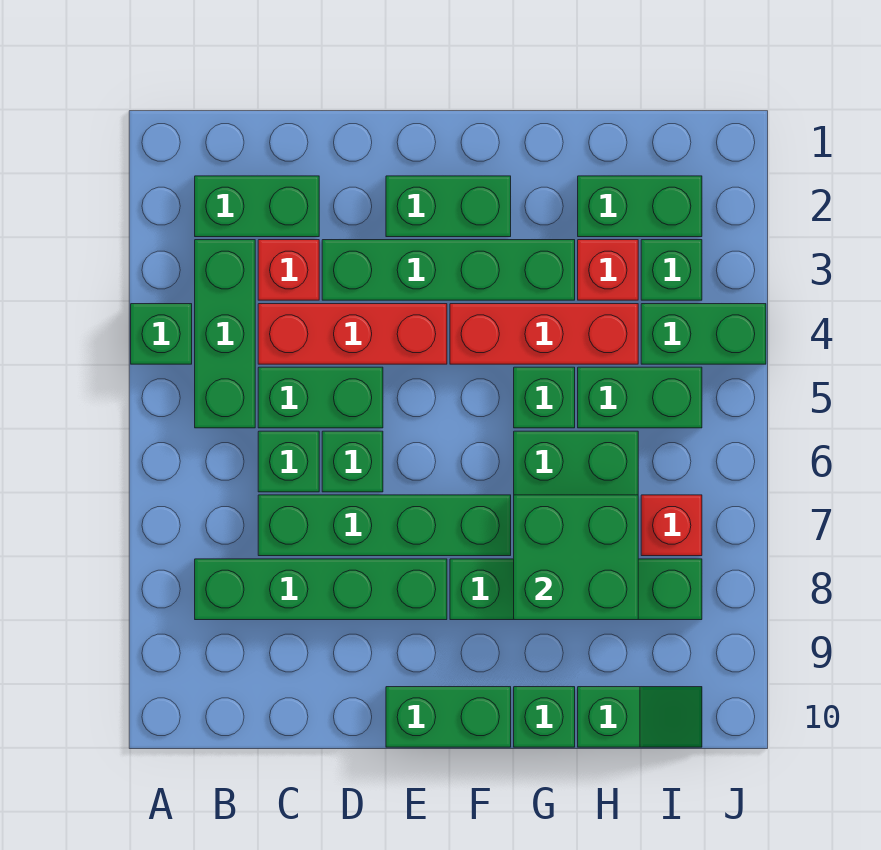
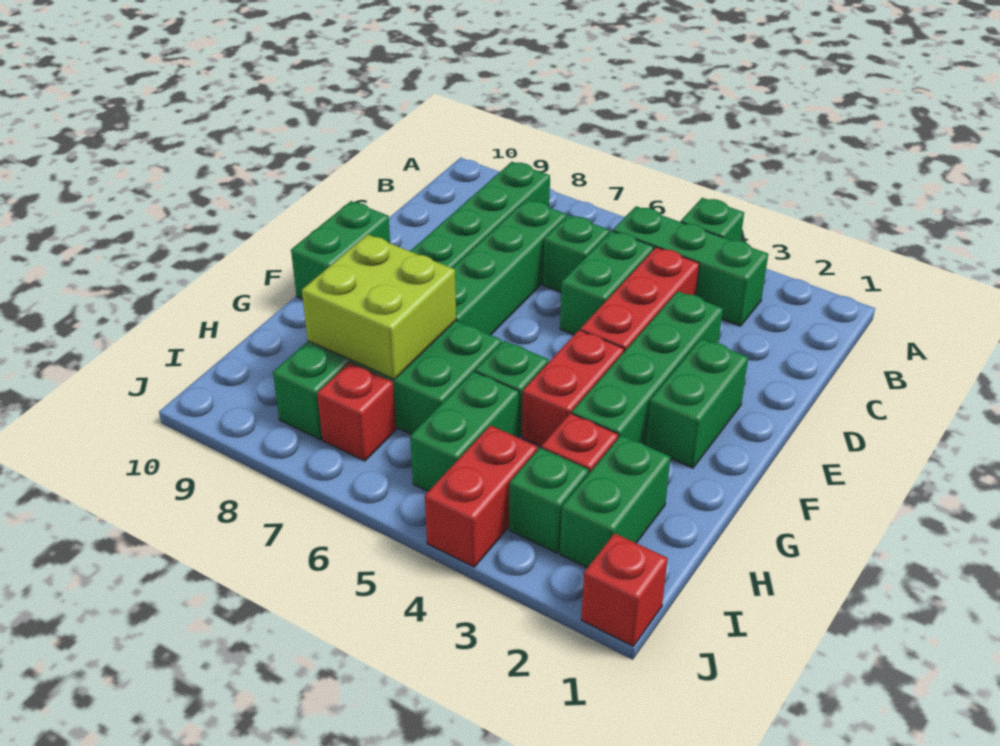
green brick B2:C2 level 1 -> none
red brick C3 level 1 -> red brick J1 level 1
green brick D6 level 1 -> none
red brick F4:H4 level 1 -> red brick F4:G4 level 1
green brick G7:H8 level 2 -> lime brick G7:H8 level 2
green brick G10 level 1 -> none
green slope H10:I10 level 1 top H -> none
green brick I4:J4 level 1 -> red brick I4:J4 level 1

